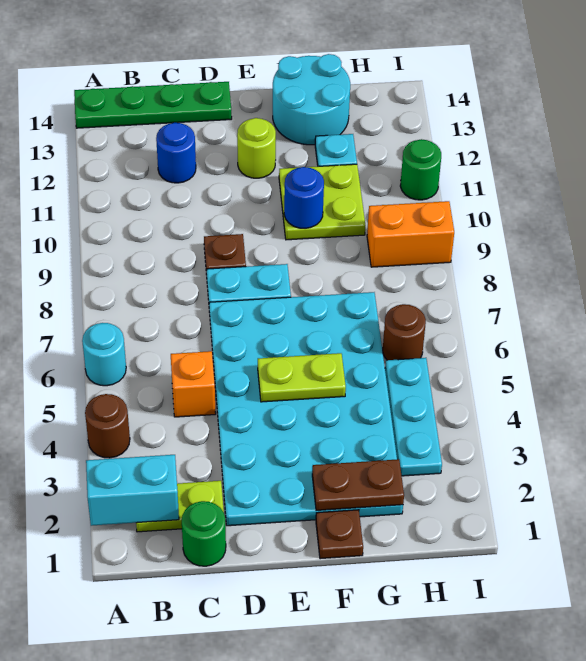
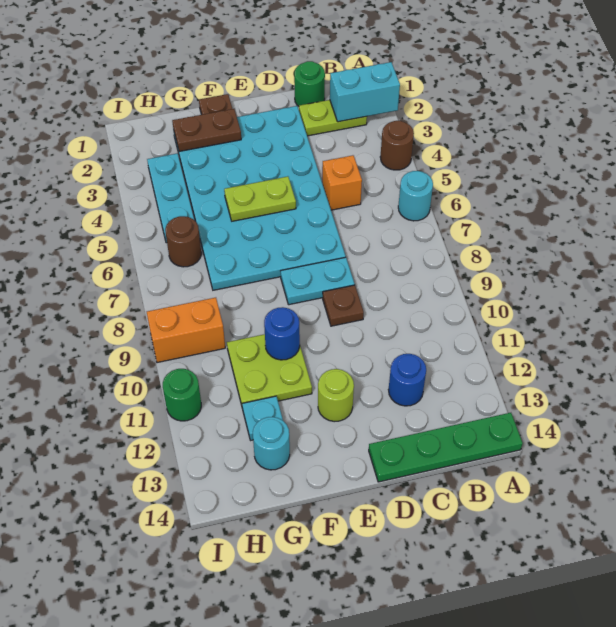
cyan round brick F13:G14 level 1 -> cyan round brick G13 level 1

